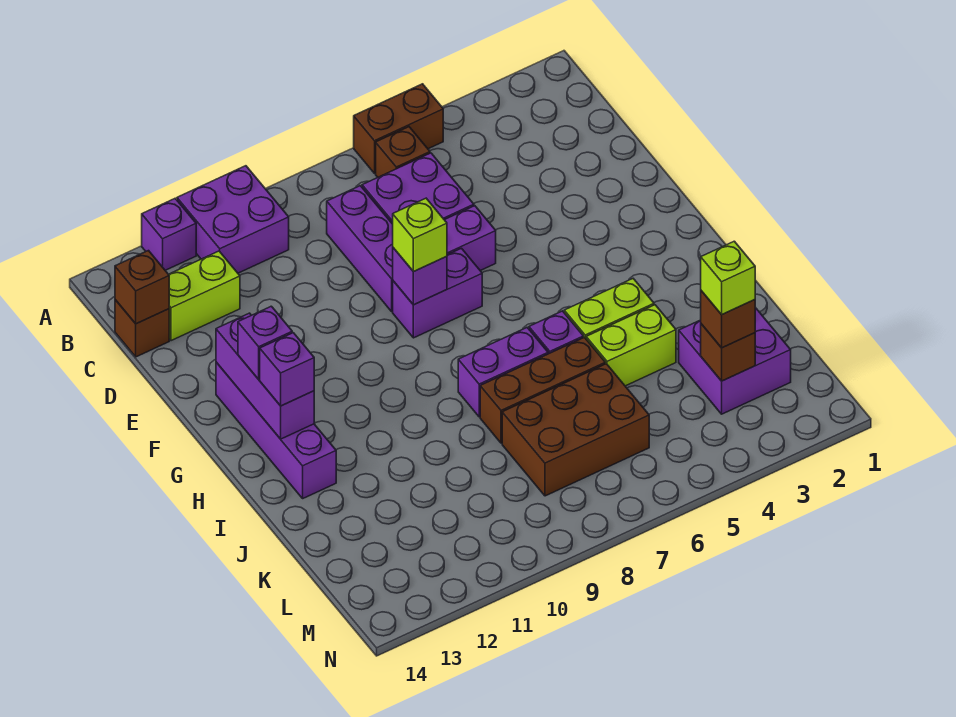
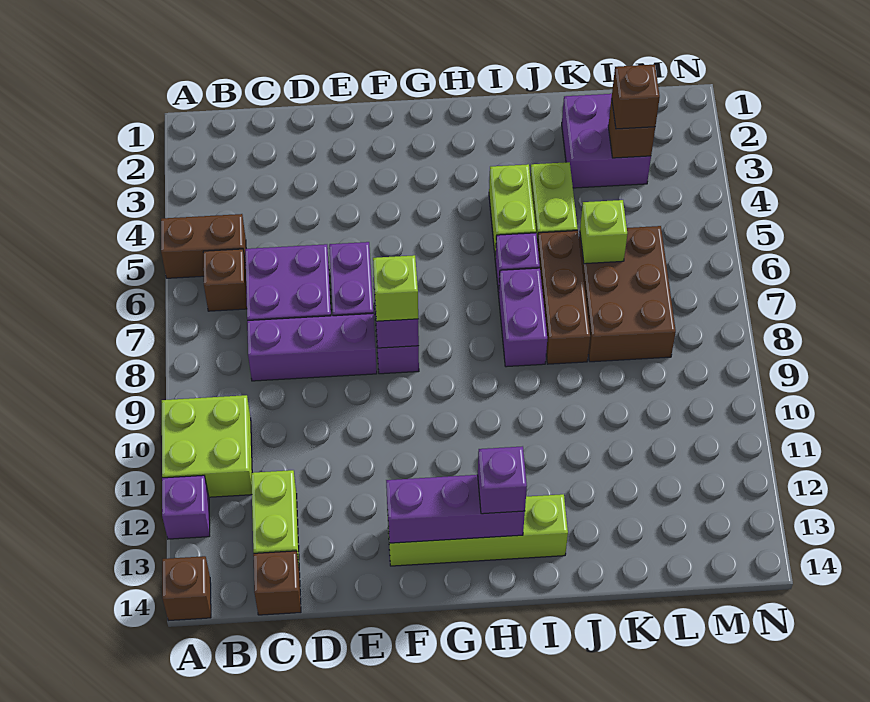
brown brick A5:A6 level 1 -> brown brick A5:B5 level 1
purple brick A10:B11 level 1 -> lime brick A10:B11 level 1
brown brick C14 level 2 -> brown brick A14 level 1
purple brick F13:I13 level 1 -> lime brick F13:I13 level 1
purple brick G13 level 3 -> none
lime brick L3 level 4 -> lime brick K6 level 2

